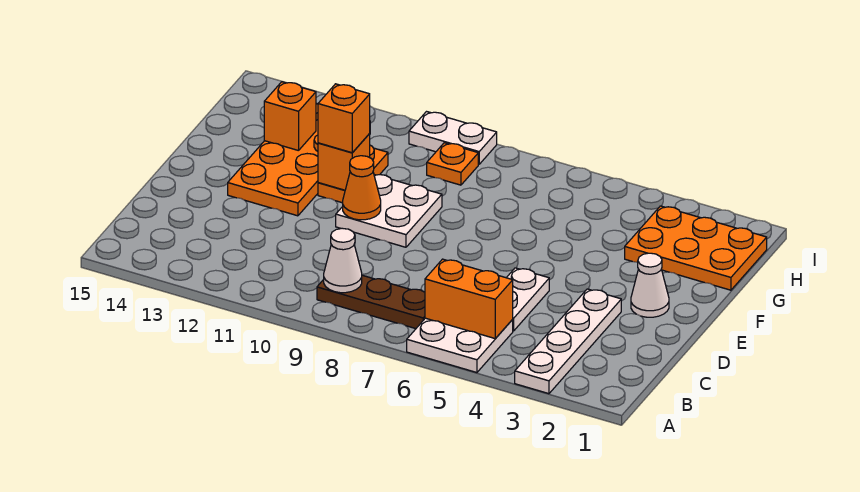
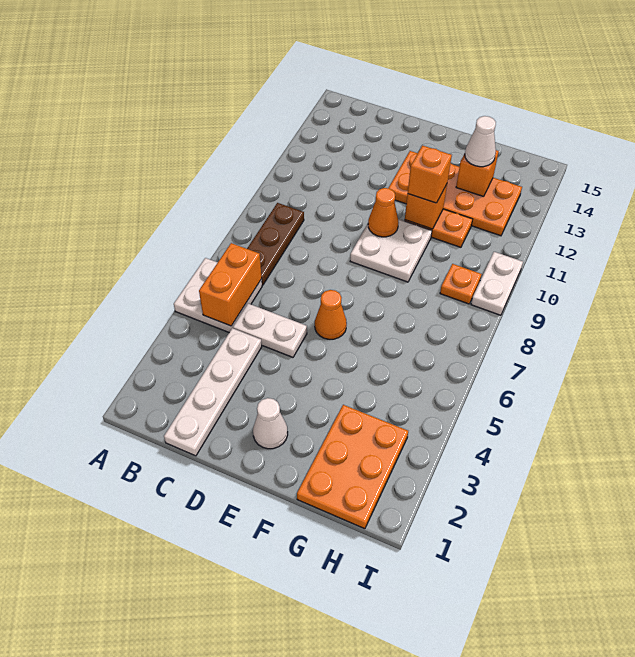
white plate A3:D3 level 1 -> white plate C1:C4 level 1
white cone B9 level 2 -> white cone G13 level 3
none -> orange cone E6 level 1

